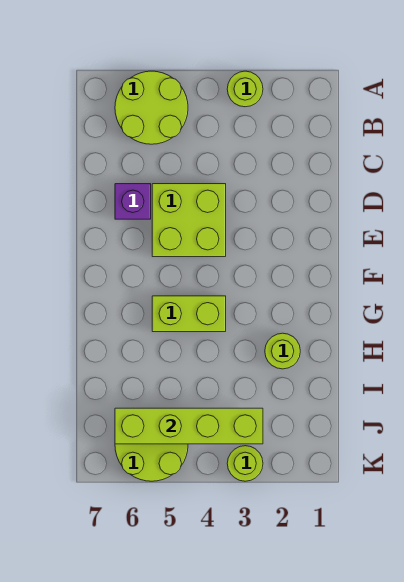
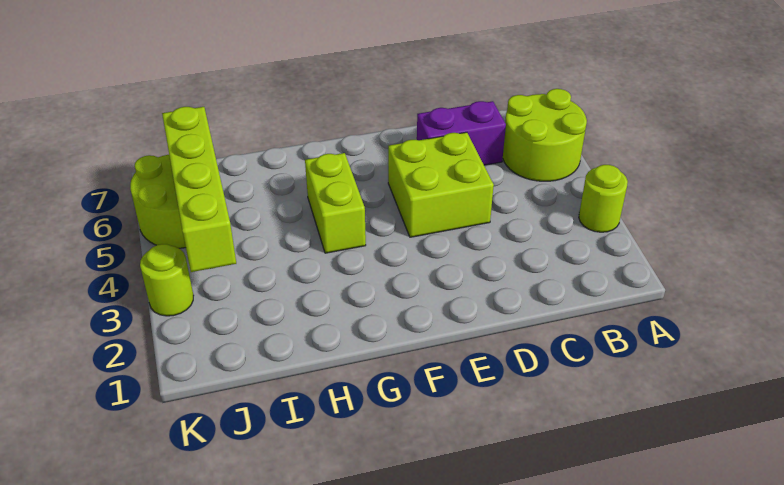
purple brick D6 level 1 -> purple brick C6:D6 level 1
lime round brick H2 level 1 -> none

